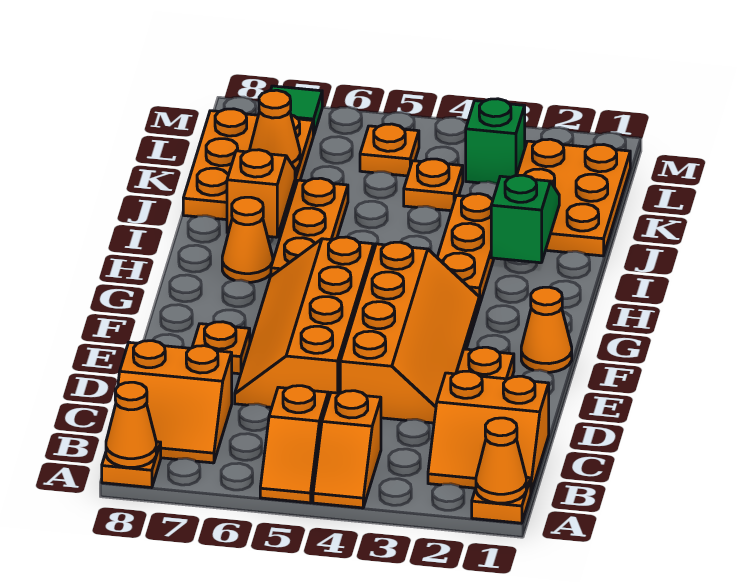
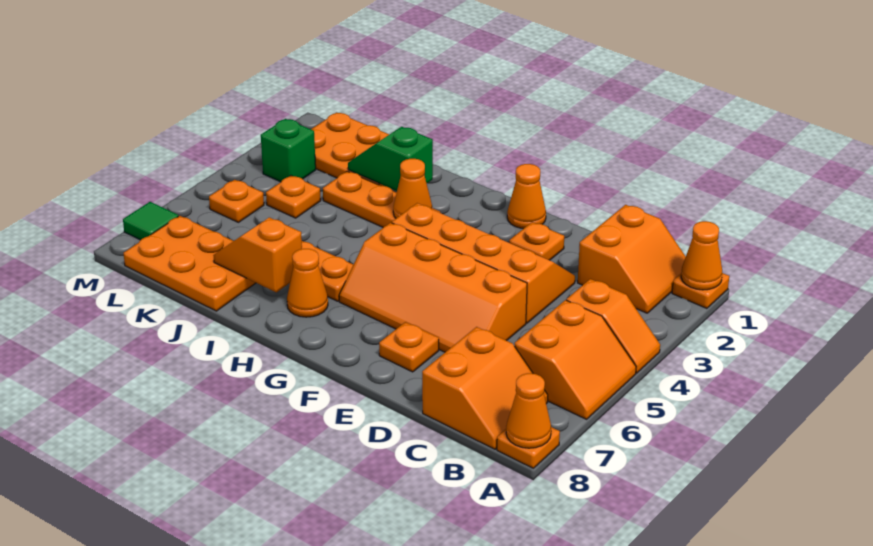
orange slope A5:B5 level 1 top B -> orange slope A5:B6 level 1 top B
orange cone K7 level 2 -> orange cone H3 level 2

